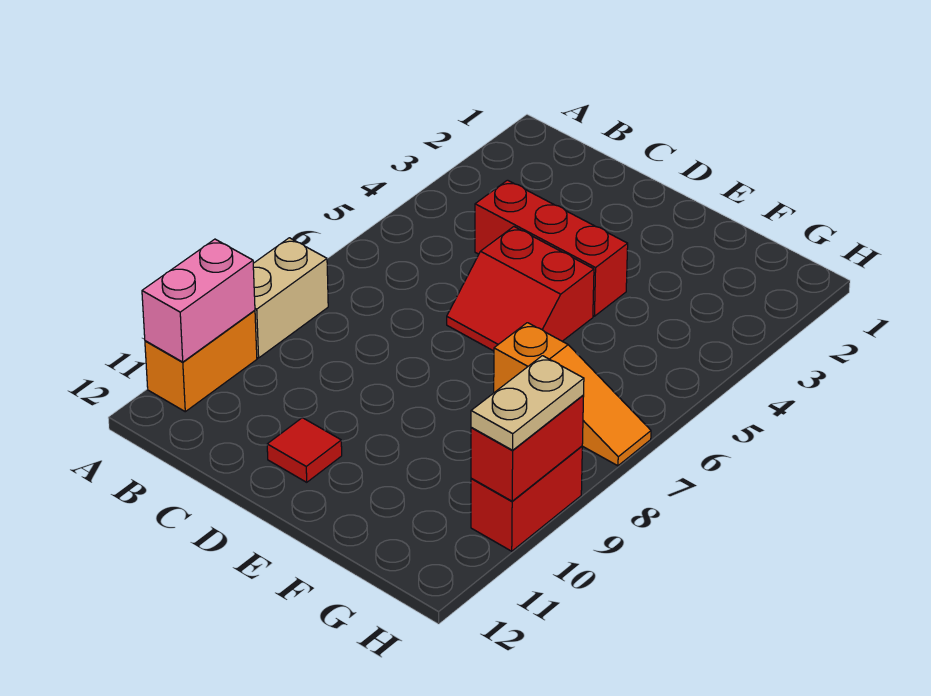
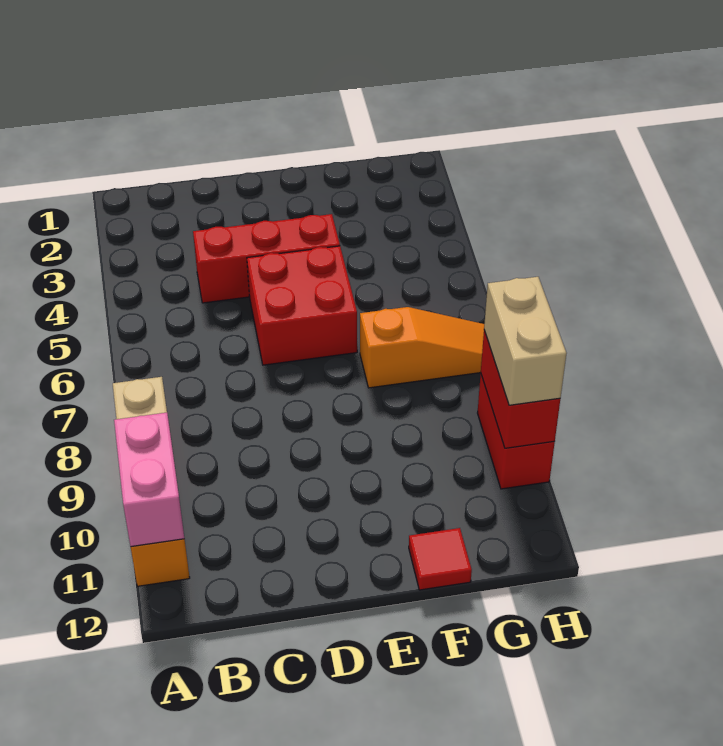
red slope D5:E6 level 1 top 5 -> red brick D5:E6 level 1
red tile D11 level 1 -> red tile F12 level 1
tan plate H9:H10 level 3 -> tan brick H9:H10 level 3

